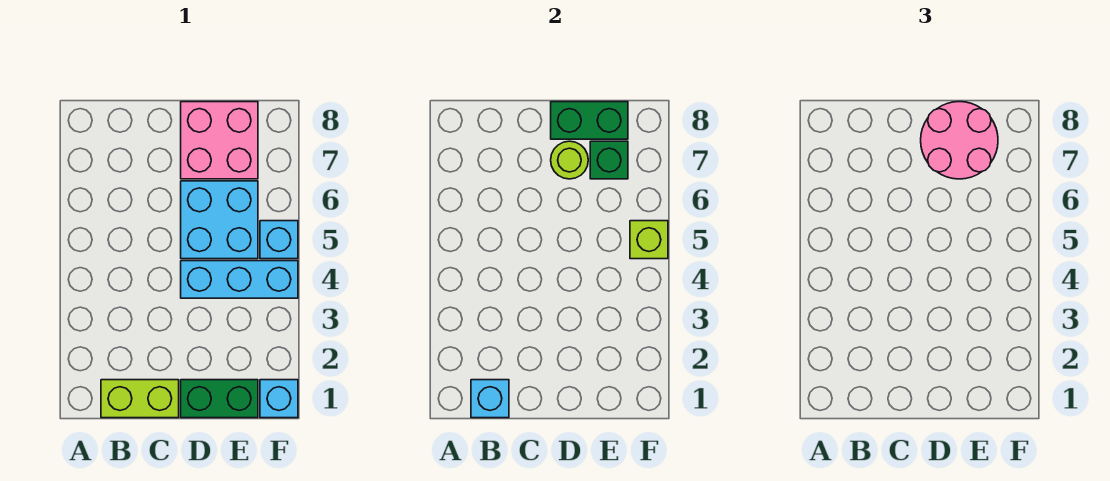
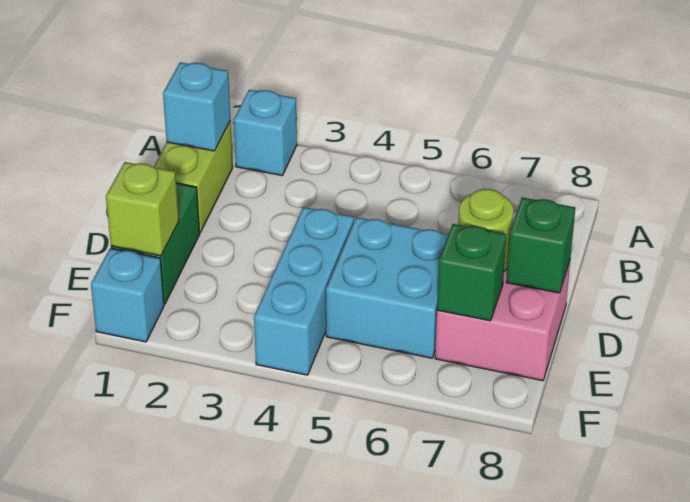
pink round brick D7:E8 level 3 -> none
green brick D8:E8 level 2 -> green brick D8 level 2
cyan brick F5 level 1 -> cyan brick A2 level 1
lime brick F5 level 2 -> lime brick E1 level 2

